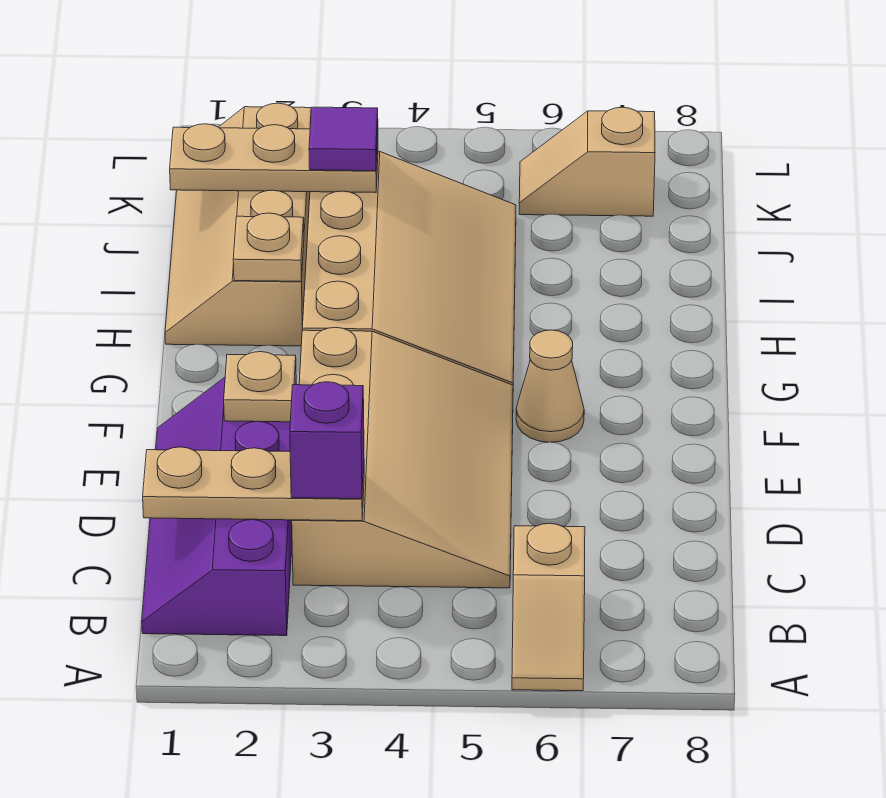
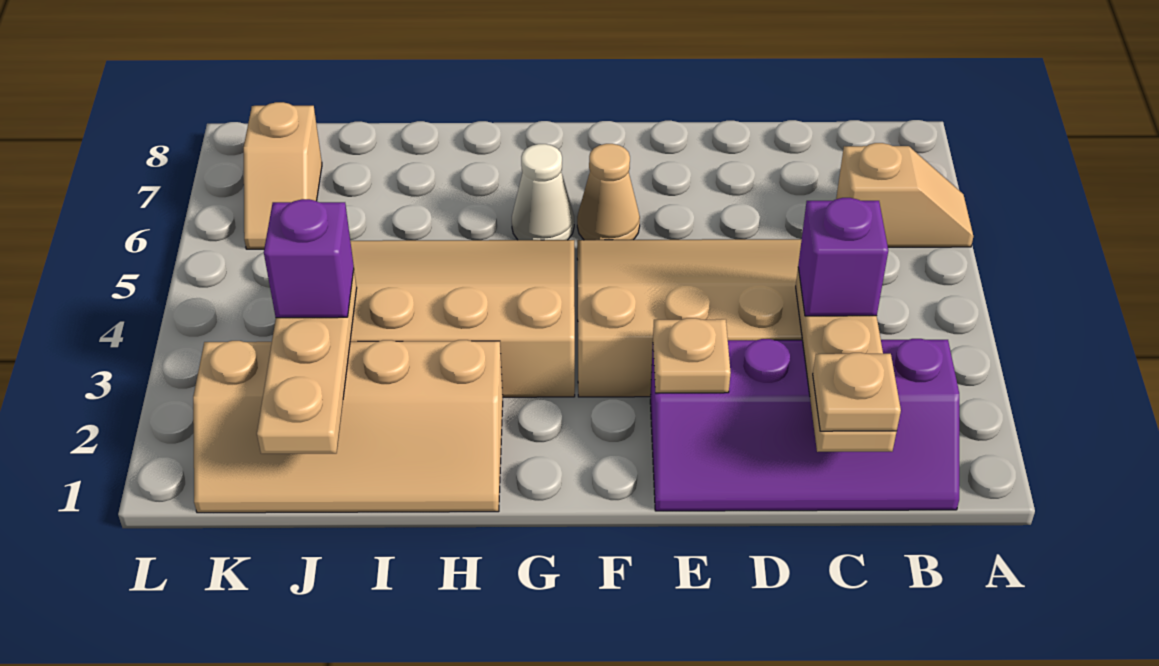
none -> white cone G6 level 1
tan plate H2 level 2 -> tan plate C1 level 3
purple tile J3 level 3 -> purple brick J3 level 3

